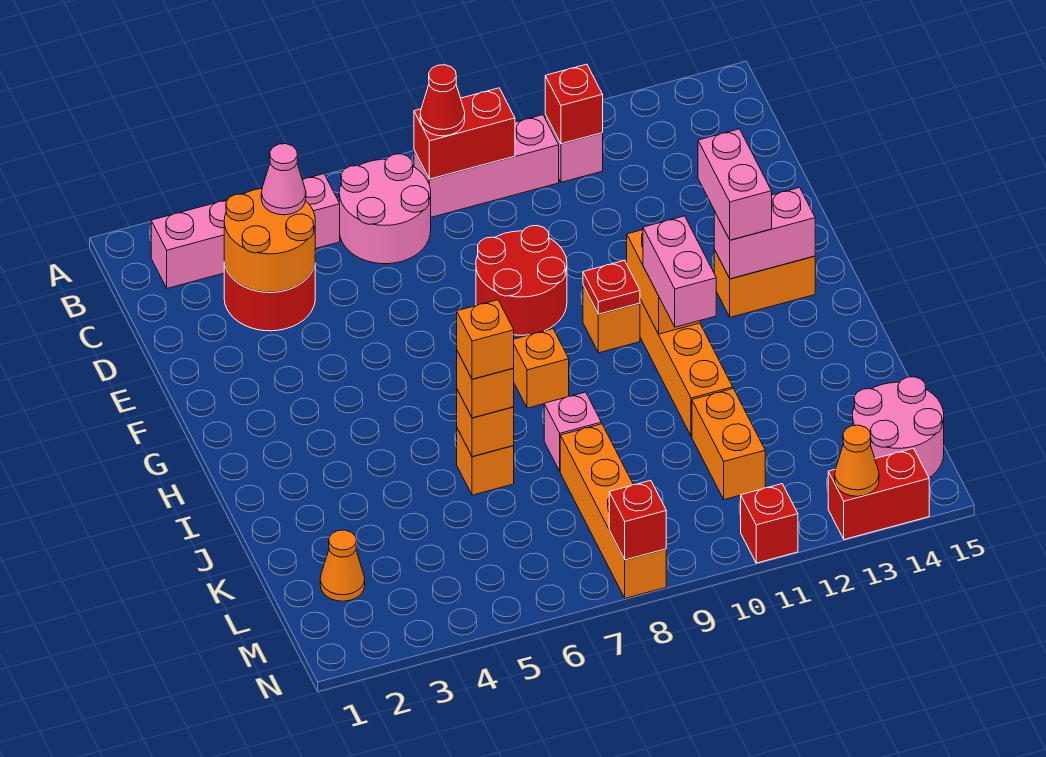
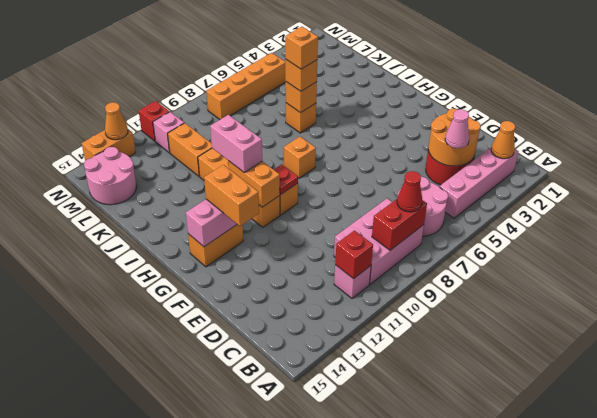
pink brick B8:B10 level 1 -> pink brick B8:C10 level 1
red round brick E8:F9 level 1 -> none
pink brick F13:G13 level 3 -> orange brick F13:G13 level 3
pink brick J8 level 1 -> pink brick M11 level 1
orange brick K8:N8 level 1 -> orange brick M5:M8 level 1
orange cone L2 level 1 -> orange cone B2 level 2
red brick N8 level 2 -> none
red brick N13:N14 level 1 -> orange brick N13:N14 level 1

